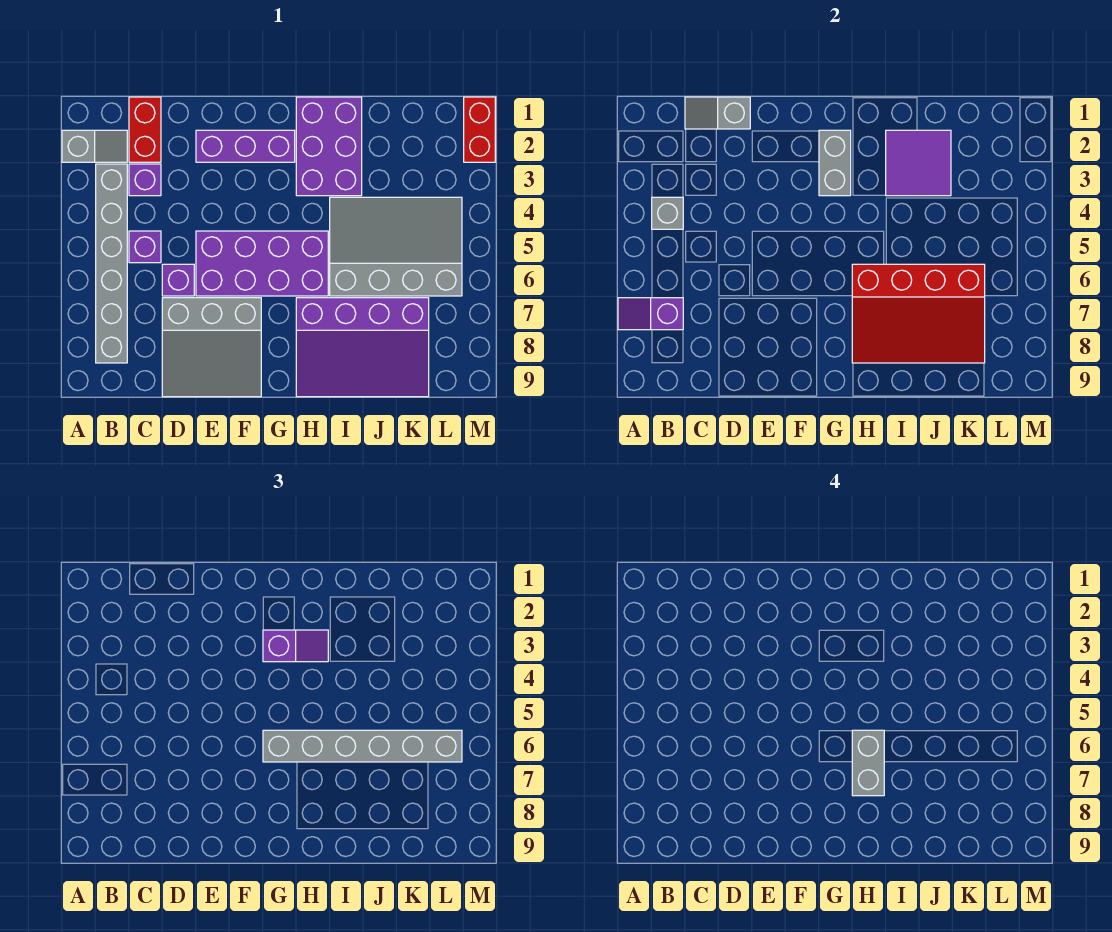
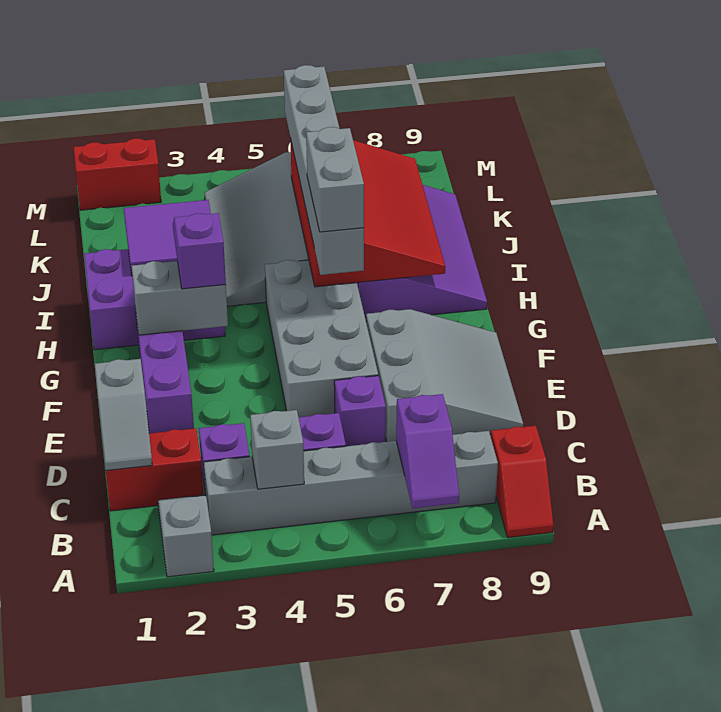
none -> red slope A9:B9 level 1 top B
purple brick E5:H6 level 1 -> grey brick E5:H6 level 1
grey brick H6:H7 level 4 -> grey brick G6:H6 level 4

